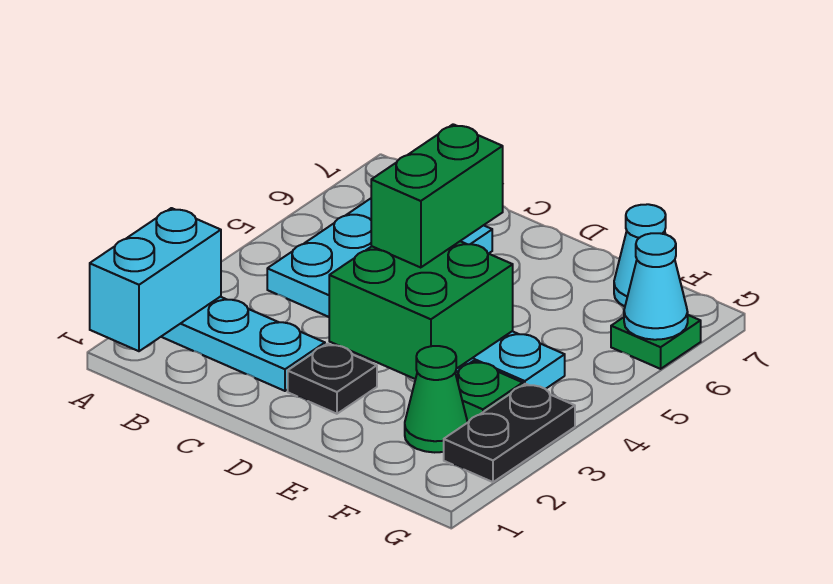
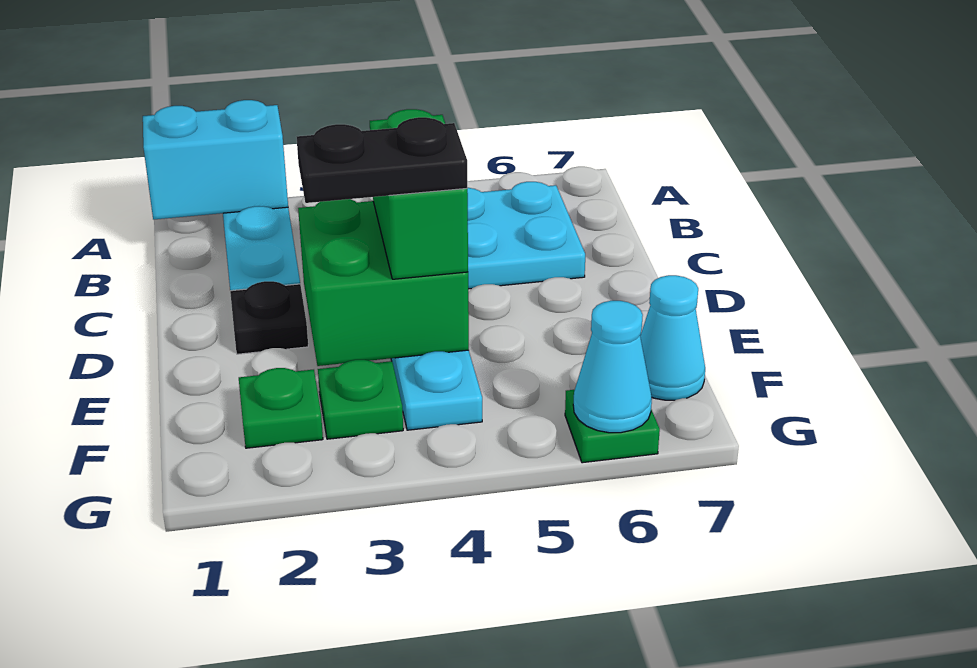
green brick D4:D5 level 3 -> green brick D4:E4 level 3
green cone F2 level 1 -> green plate F2 level 1
black plate G2:G3 level 1 -> black plate E3:E4 level 4

